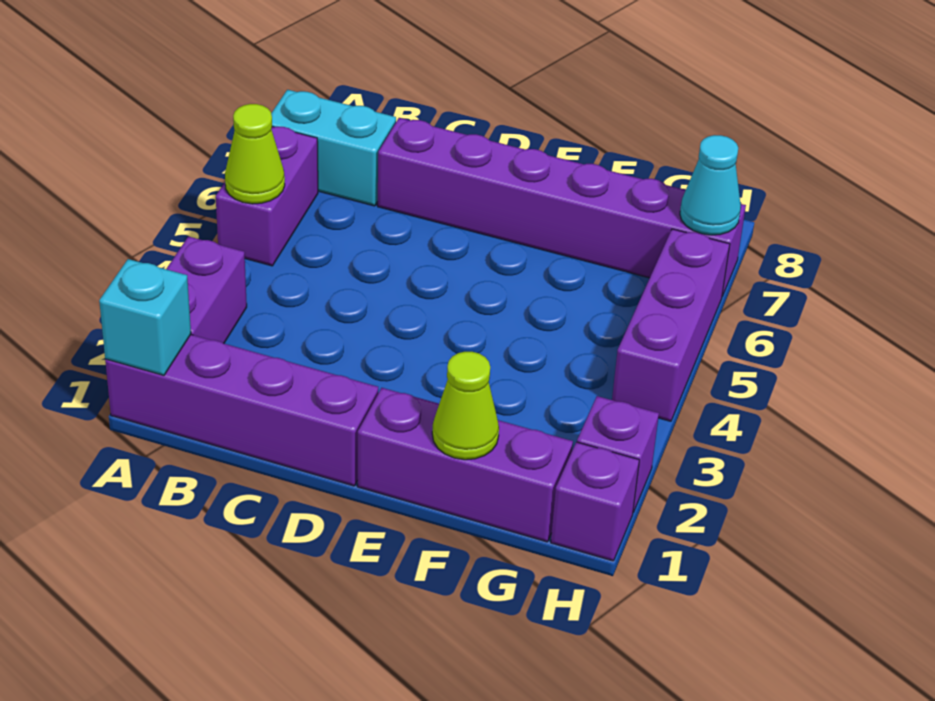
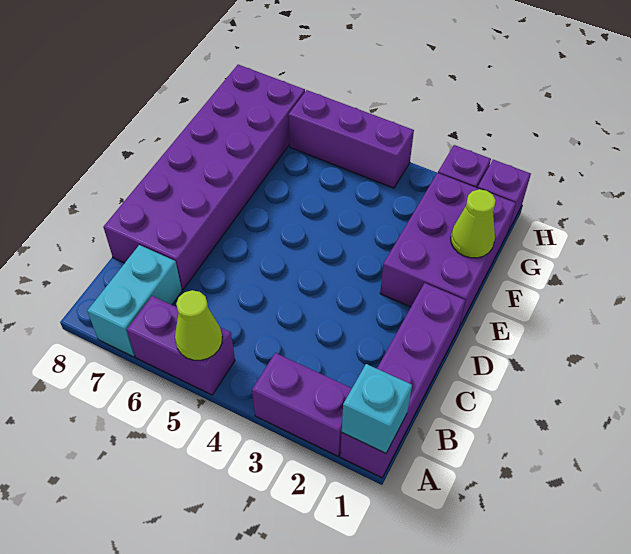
purple brick C7:H7 level 1 -> purple brick C7:H8 level 1
purple brick E1:G1 level 1 -> purple brick E1:G2 level 1
cyan cone H7 level 2 -> none

